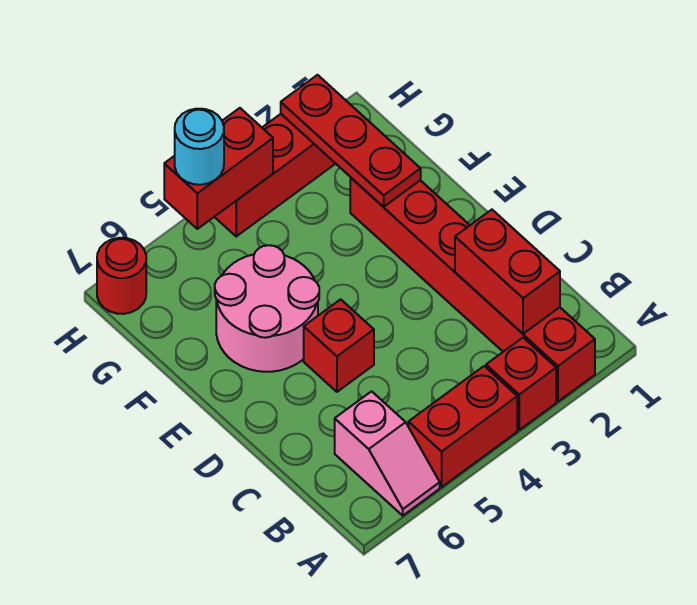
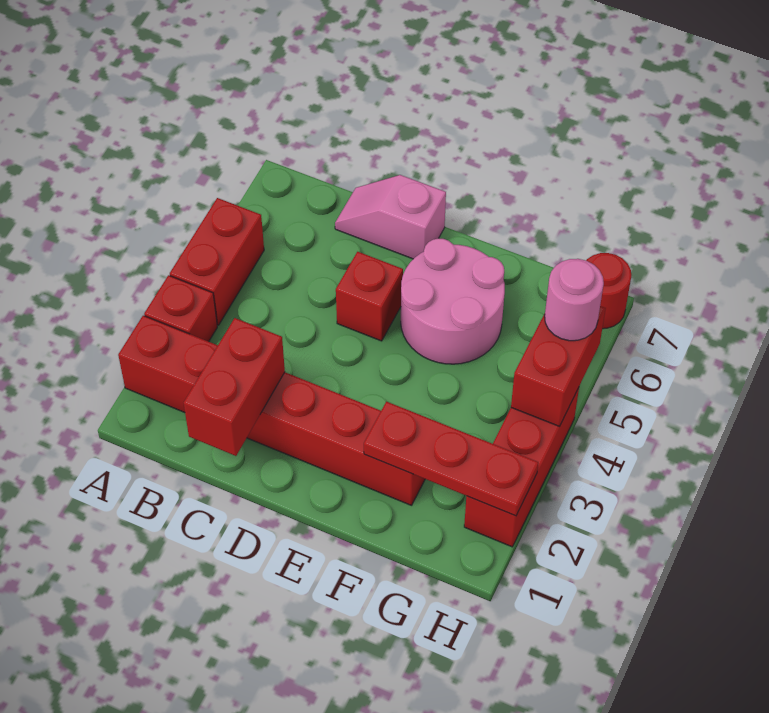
pink slope A6:B6 level 1 top B -> pink slope C7:D7 level 1 top D
red brick B2:C2 level 2 -> red brick C1:C2 level 2
cyan round brick H5 level 3 -> pink round brick H5 level 3

